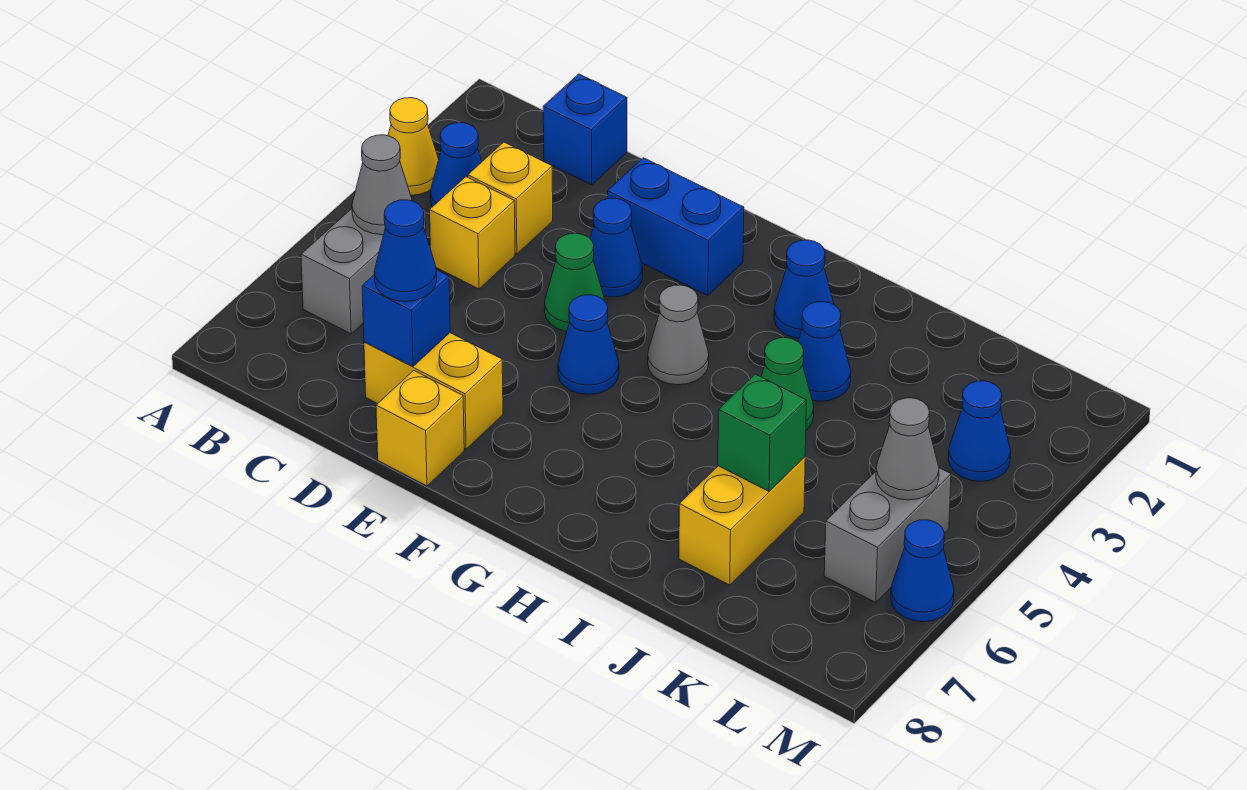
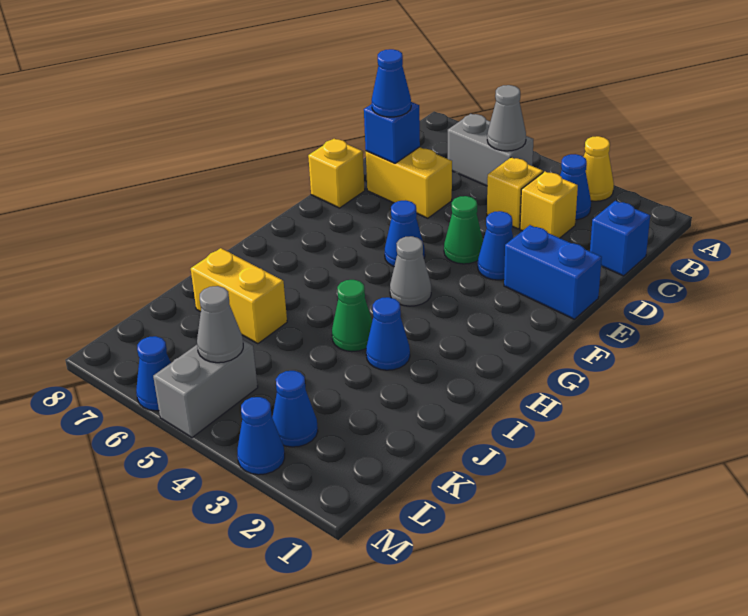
yellow brick D7:E7 level 1 -> yellow brick D6:D7 level 1
blue brick E2:F2 level 1 -> blue brick E1:E2 level 1
blue cone H2 level 1 -> blue cone M3 level 1
green brick J6 level 2 -> none
grey brick L5:L6 level 1 -> grey brick L5:M5 level 1

